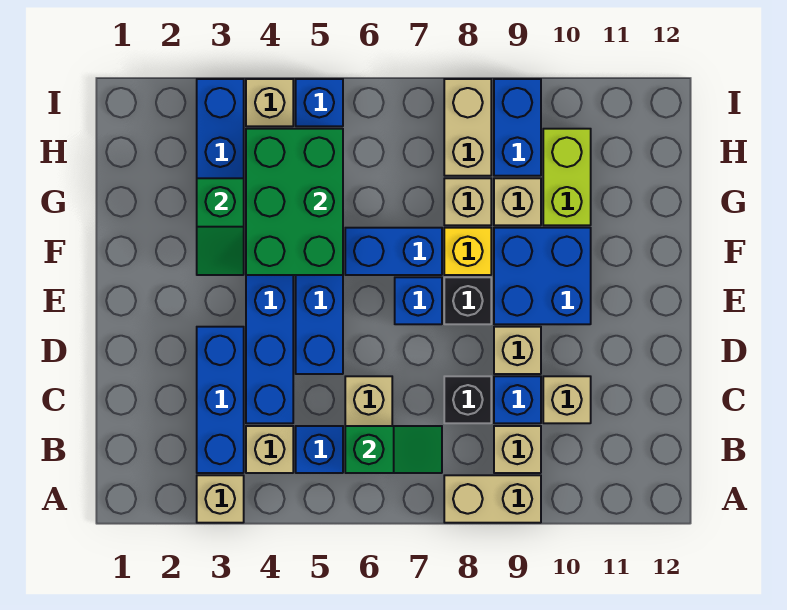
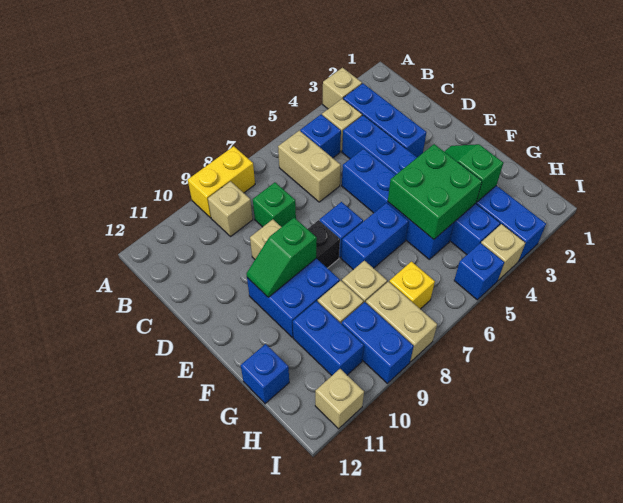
tan brick A8:A9 level 1 -> yellow brick A8:A9 level 1
green slope B6:B7 level 2 top 6 -> green slope E9:E10 level 2 top 9
black brick C8 level 1 -> green brick C8 level 1
blue brick C9 level 1 -> blue brick G12 level 1
tan brick C10 level 1 -> tan brick I11 level 1
green brick F4:H5 level 2 -> green brick F4:G5 level 2
yellow brick F8 level 1 -> yellow brick H7 level 1
lime brick G10:H10 level 1 -> blue brick G10:H10 level 1

